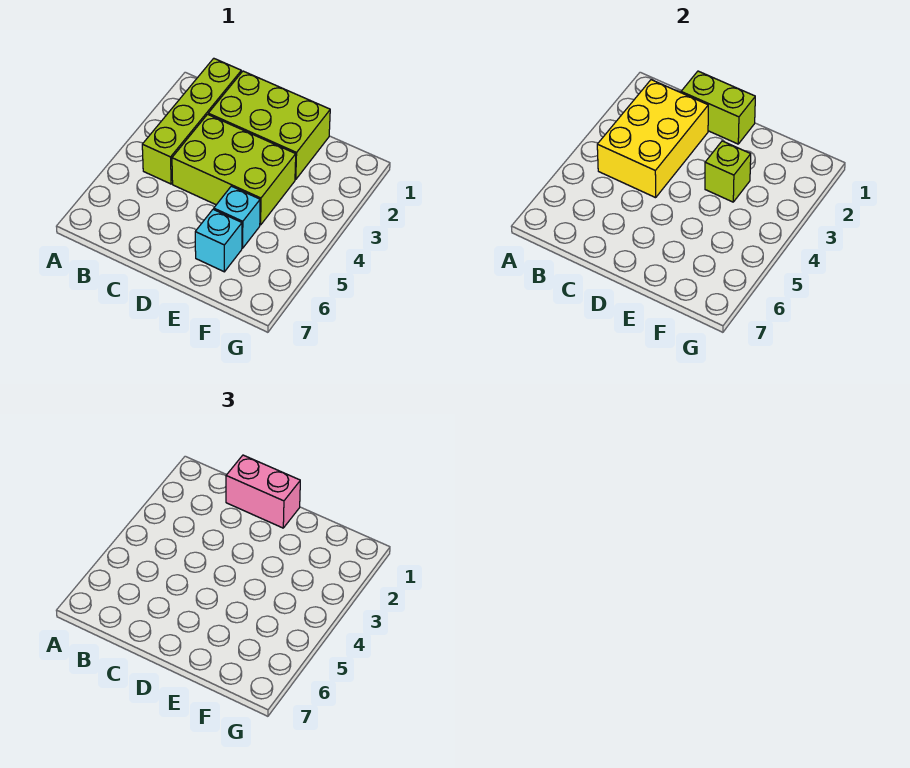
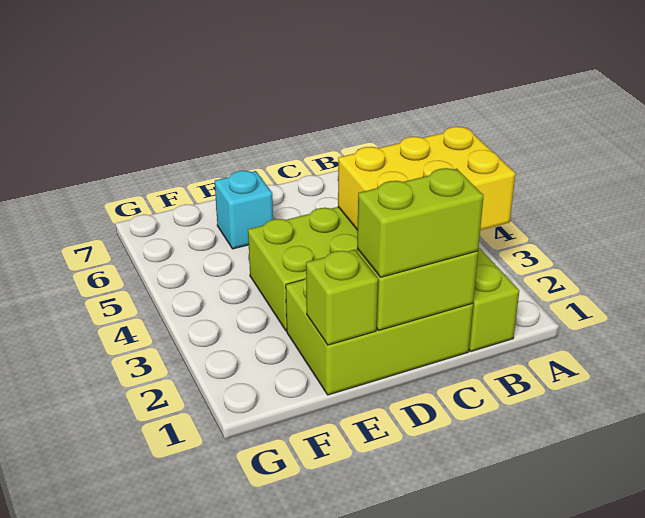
yellow brick B2:C4 level 2 -> yellow brick A3:C4 level 2
pink brick C1:D1 level 3 -> lime brick C1:D1 level 3
lime brick E3 level 2 -> lime brick E1 level 2
cyan brick E5 level 1 -> none

